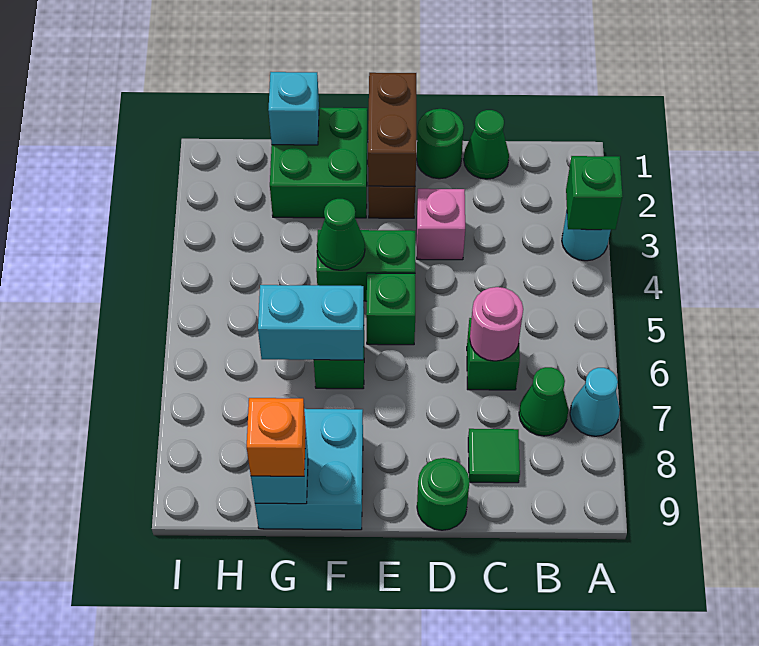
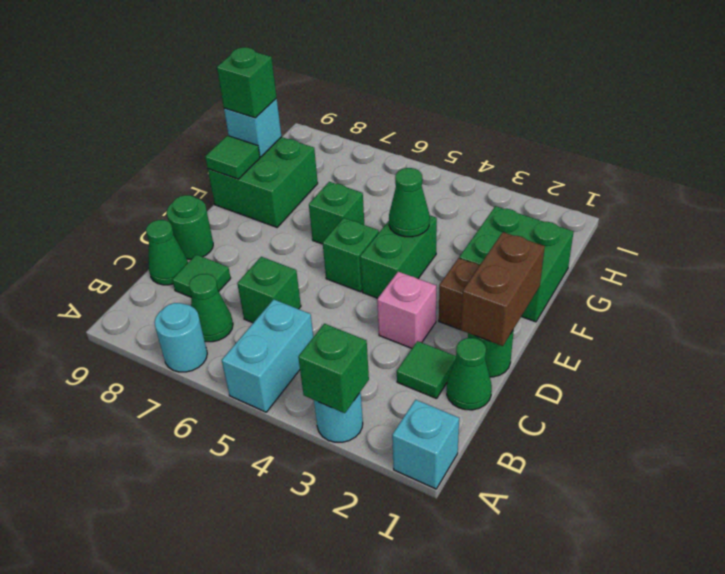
cyan cone A7 level 1 -> cyan round brick A7 level 1
none -> green tile C2 level 1
pink round brick C6 level 2 -> none
none -> green cone C9 level 1
brown brick E1:E2 level 2 -> brown brick D1:E1 level 2
cyan brick F6:G6 level 2 -> cyan brick A5:B5 level 1
cyan brick F8:G9 level 1 -> green brick F8:G9 level 1
none -> green tile F9 level 2
cyan brick G1 level 2 -> cyan brick A1 level 1
orange brick G9 level 3 -> green brick G9 level 3

